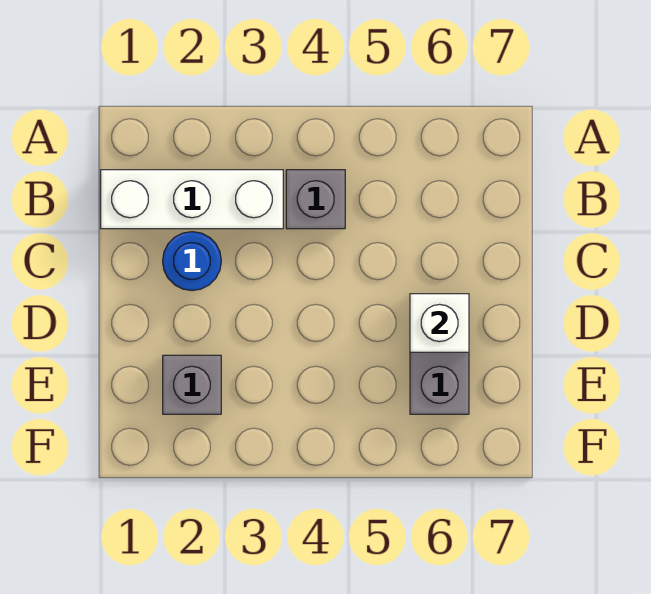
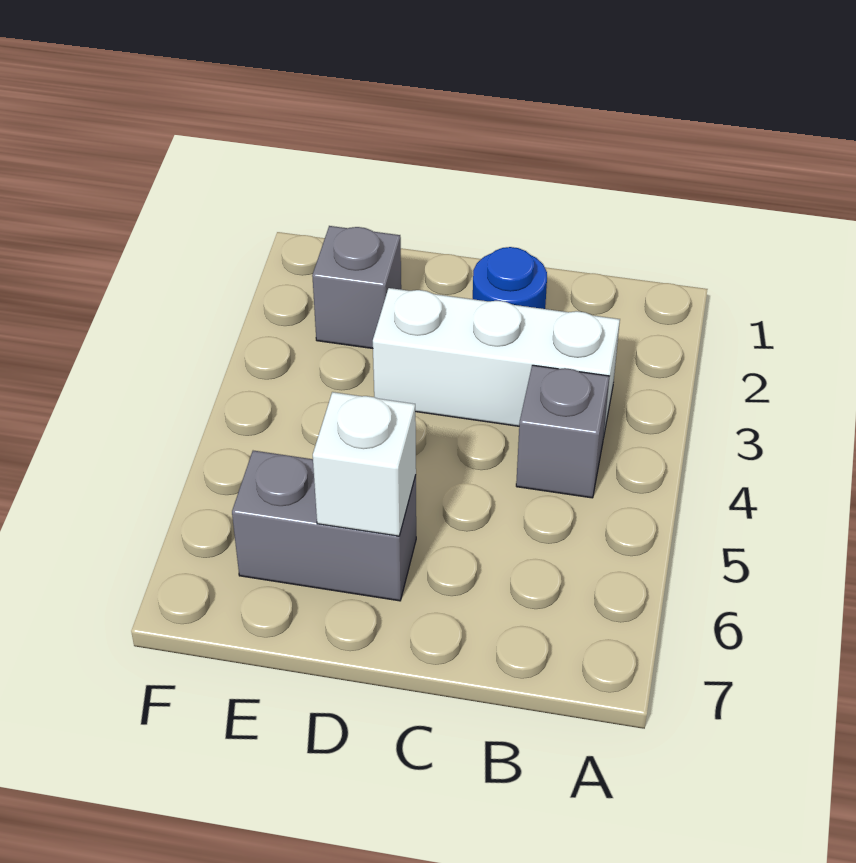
white brick B1:B3 level 1 -> white brick B3:D3 level 1

